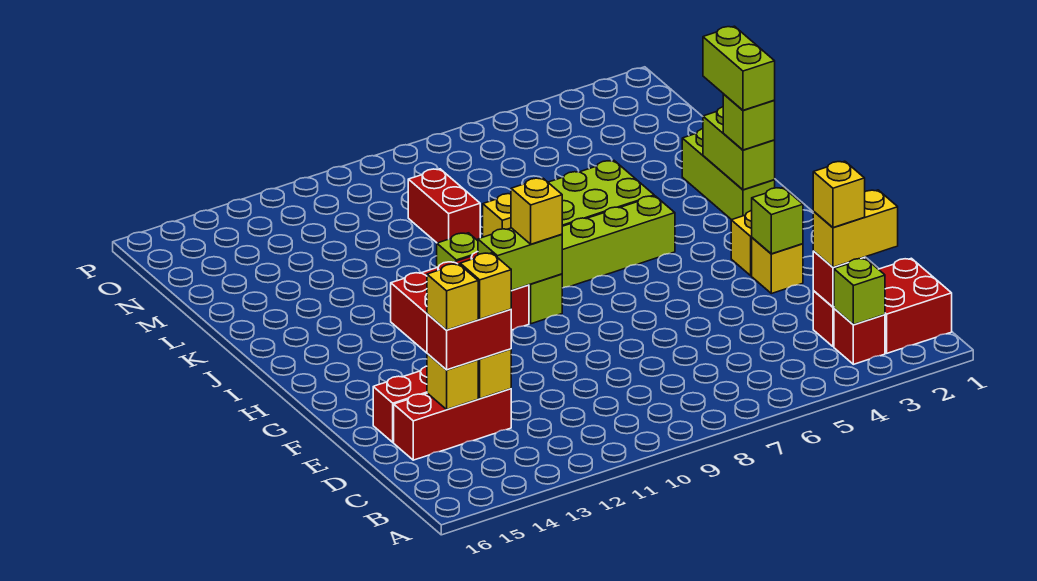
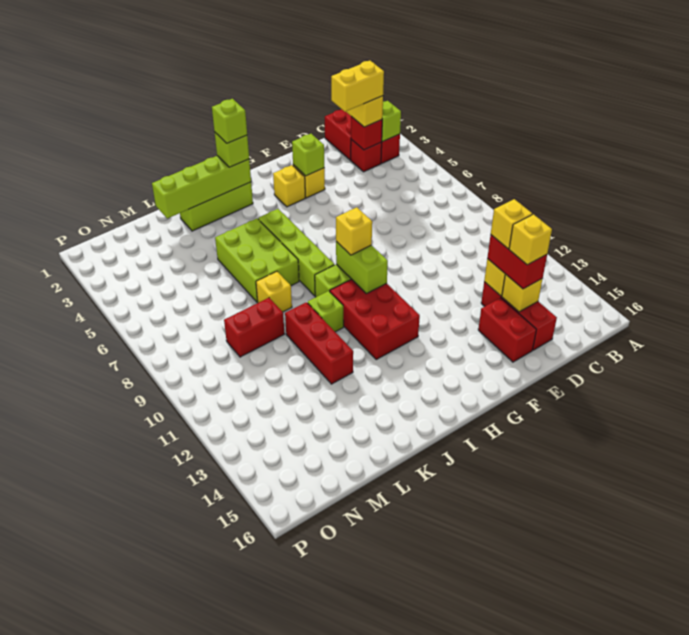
yellow brick C3 level 4 -> yellow brick C3:D3 level 4
lime brick I2:J2 level 2 -> lime brick I2:L2 level 2
lime brick I2:J2 level 4 -> lime brick I2 level 4
none -> red brick K10:K12 level 1

